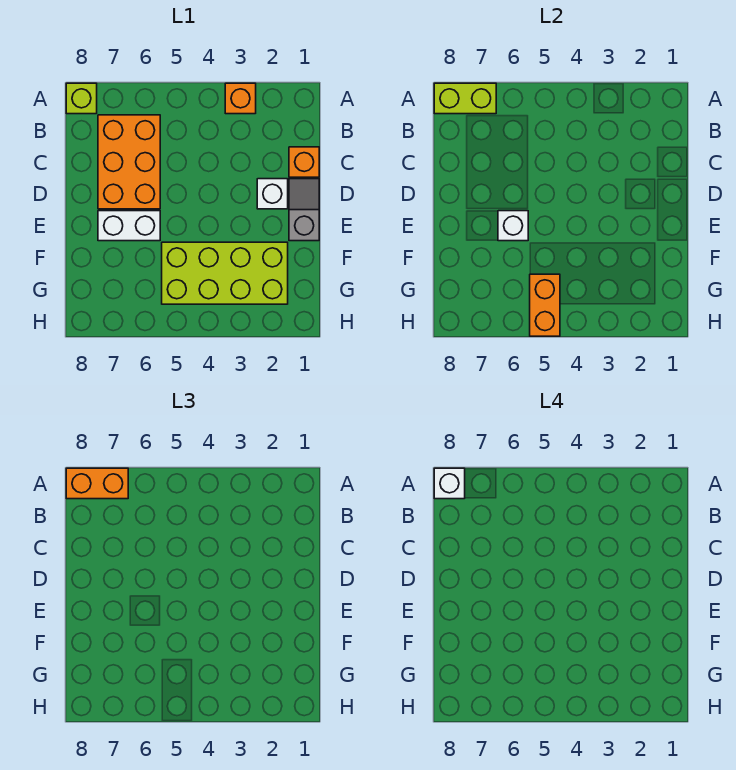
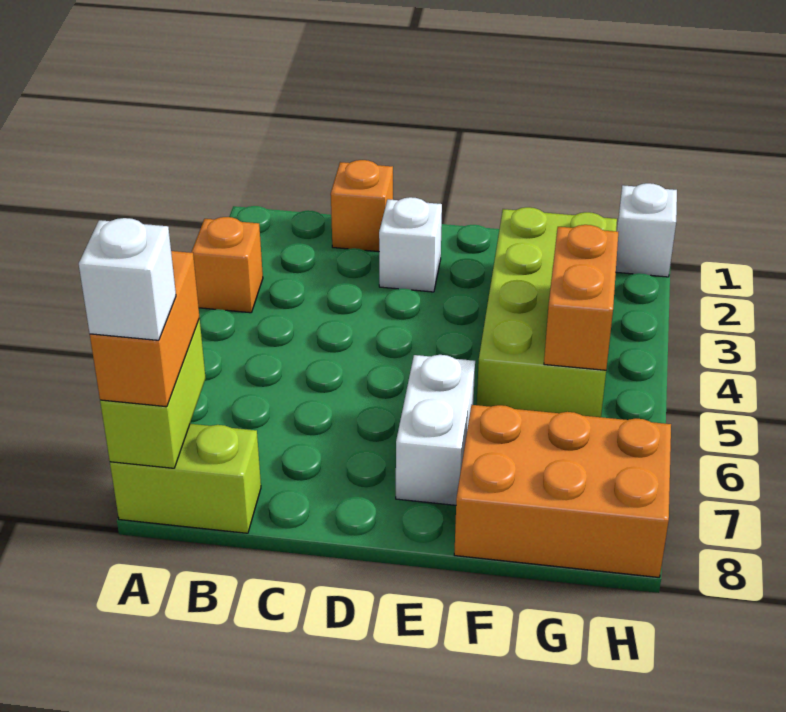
lime brick A8 level 1 -> lime brick A8:B8 level 1
orange brick B6:D7 level 1 -> orange brick F7:H8 level 1
grey slope D1:E1 level 1 top E -> none
white brick E6 level 2 -> white brick H1 level 1
orange brick G5:H5 level 2 -> orange brick G4:G5 level 2

